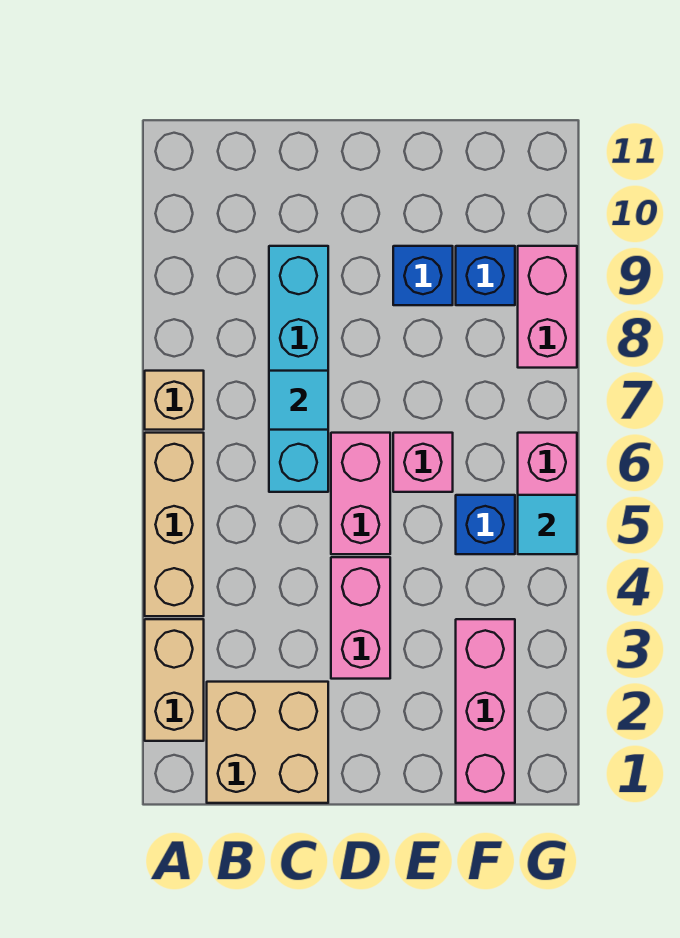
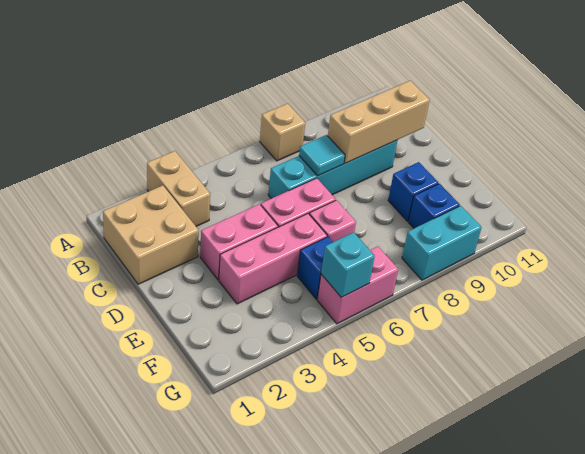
tan brick A2:A3 level 1 -> tan brick A3:B3 level 1
tan brick A4:A6 level 1 -> tan brick C8:C10 level 2
pink brick F1:F3 level 1 -> pink brick E3:E5 level 1
cyan tile G5 level 2 -> cyan brick G5 level 2
pink brick G8:G9 level 1 -> cyan brick G8:G9 level 1

